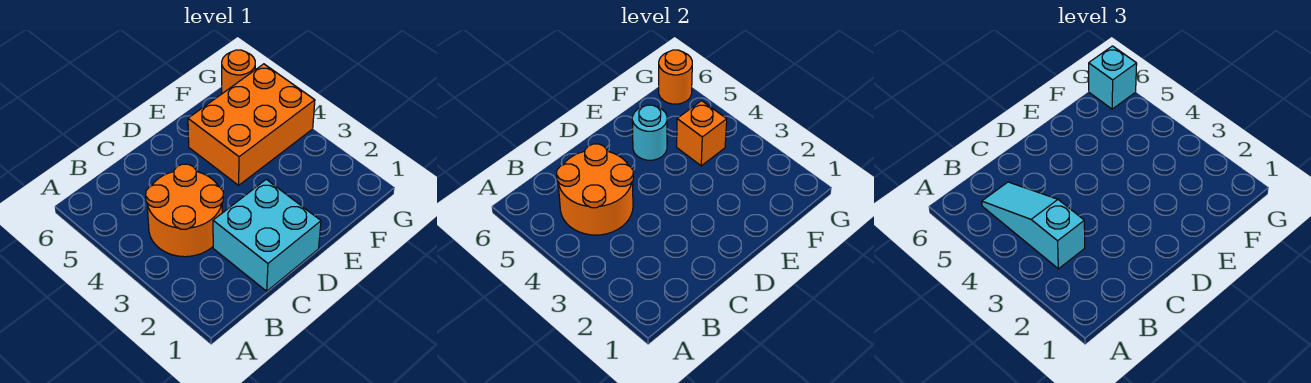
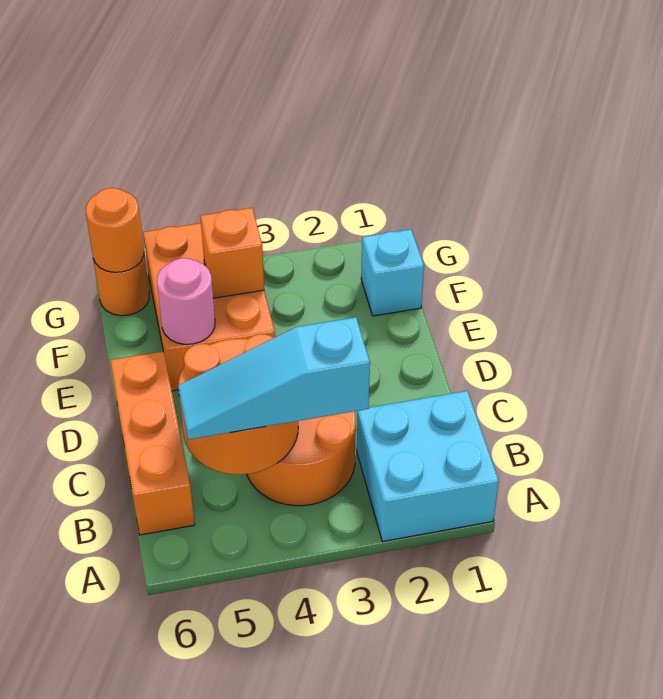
none -> orange brick B6:D6 level 1
cyan brick C1:D2 level 1 -> cyan brick A1:B2 level 1
cyan round brick E5 level 2 -> pink round brick E5 level 2
cyan brick G6 level 3 -> cyan brick F1 level 1

